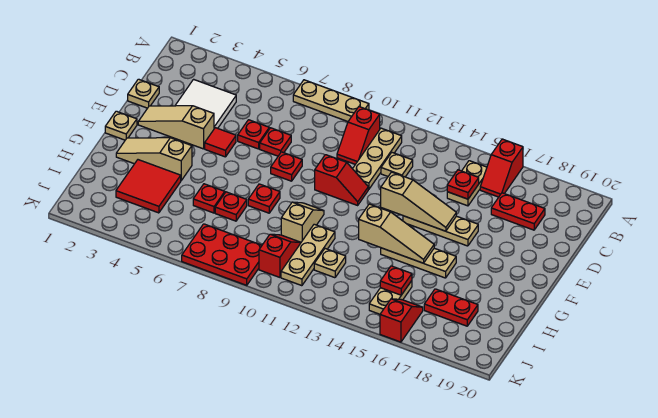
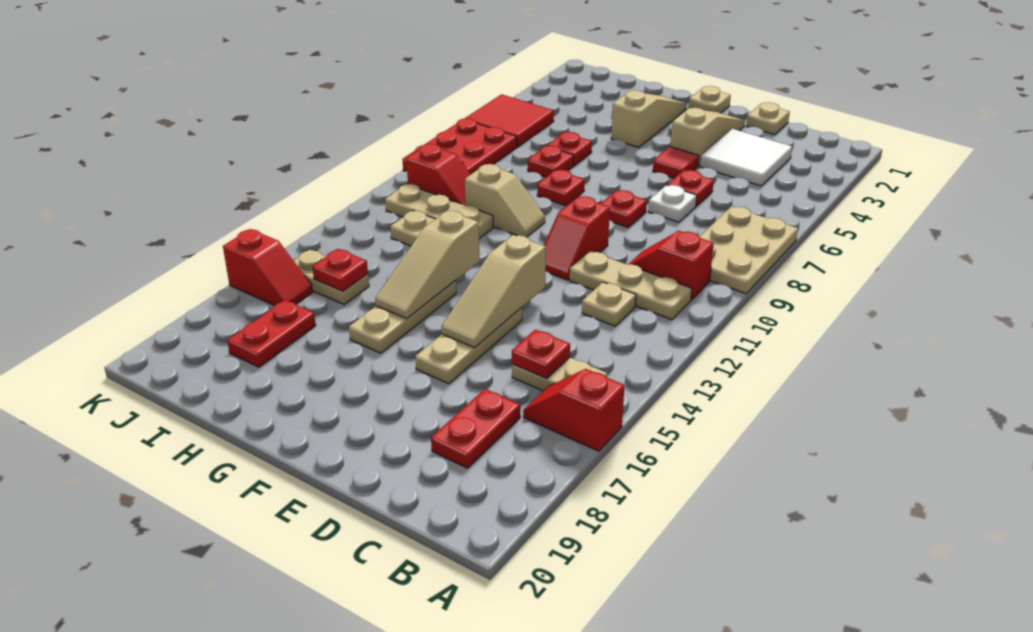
tan plate A7:A9 level 1 -> tan plate A7:B9 level 1
red plate D7 level 1 -> white plate D7 level 1
red tile H3:I4 level 1 -> red tile J5:K6 level 1

